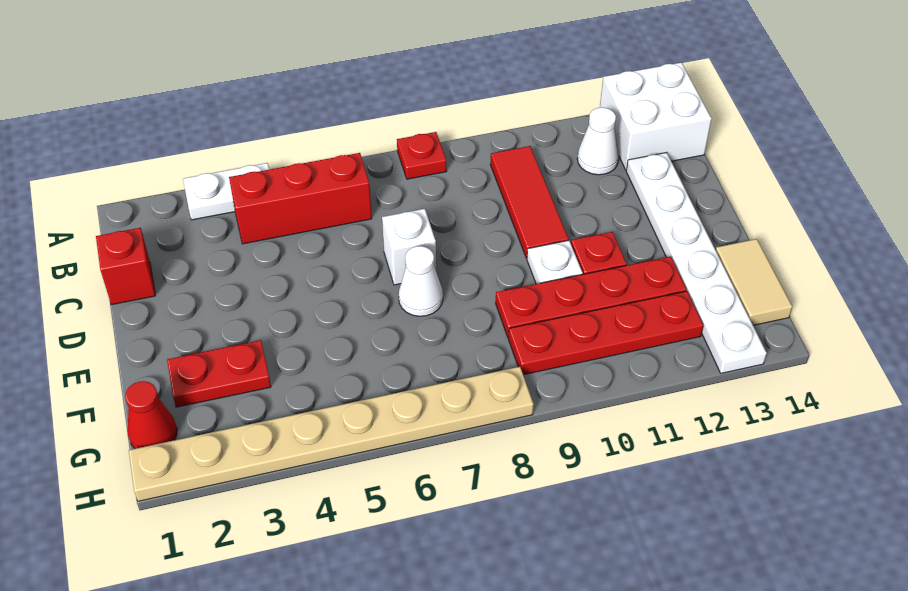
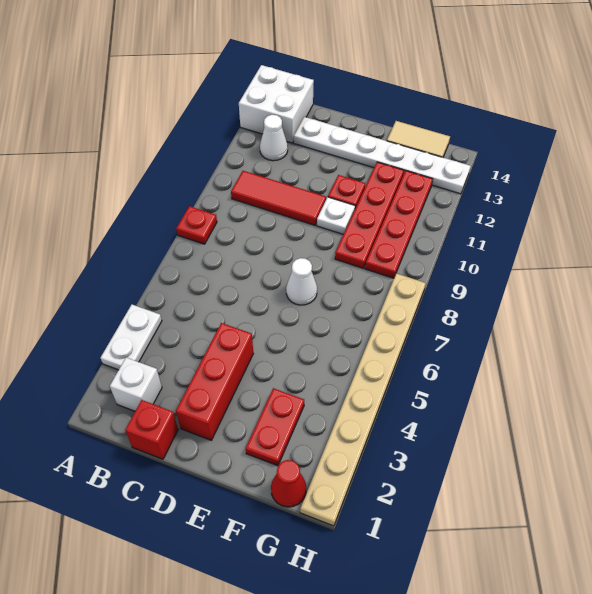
red brick B4:B6 level 1 -> red brick D2:D4 level 1
white brick D7 level 1 -> white brick B2 level 1

